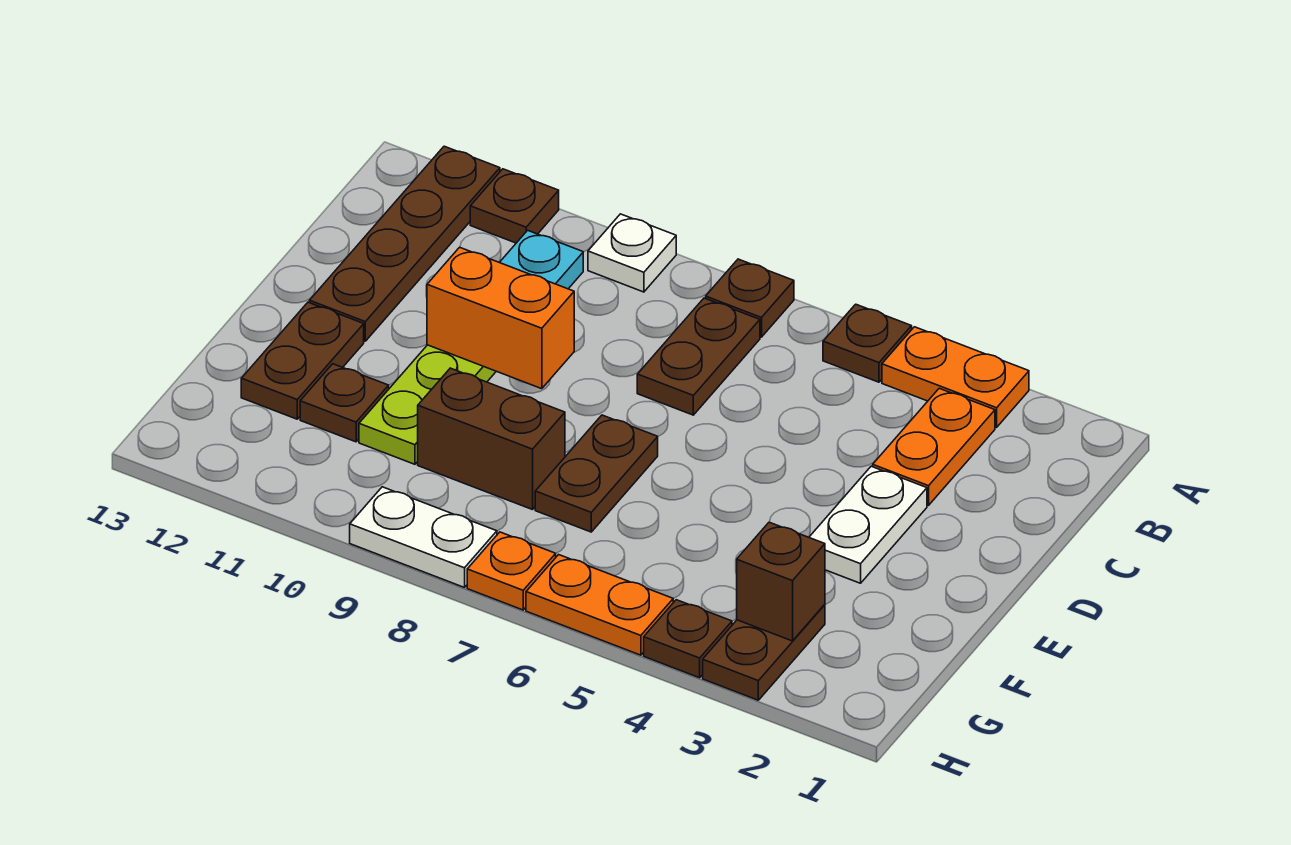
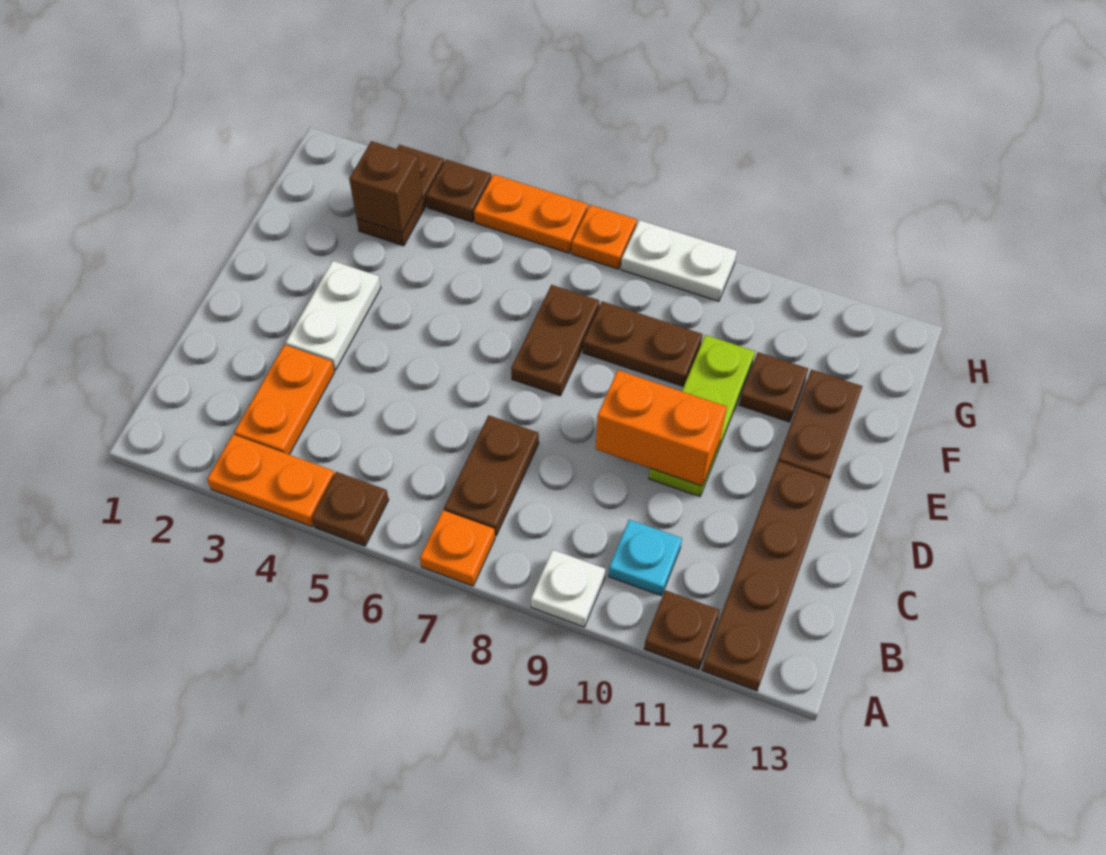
brown plate A7 level 1 -> orange plate A7 level 1
brown brick F8:F9 level 1 -> brown plate F8:F9 level 1

